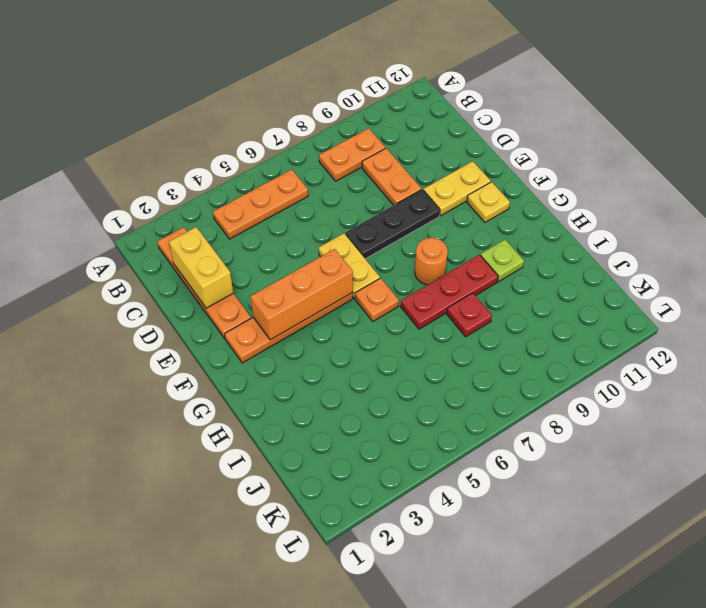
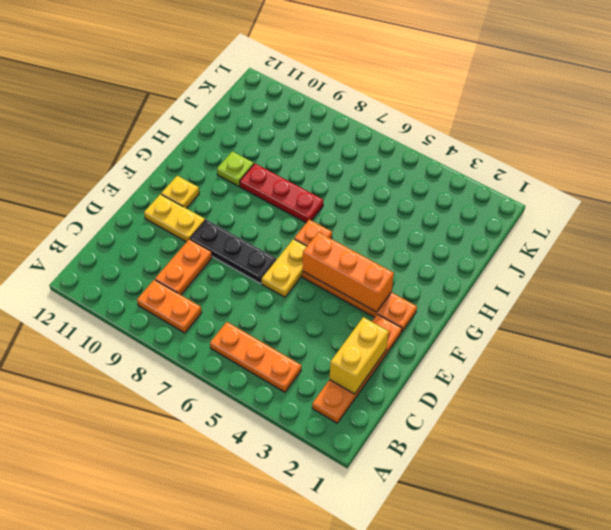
orange round brick G8 level 1 -> none
red plate I8 level 1 -> none

